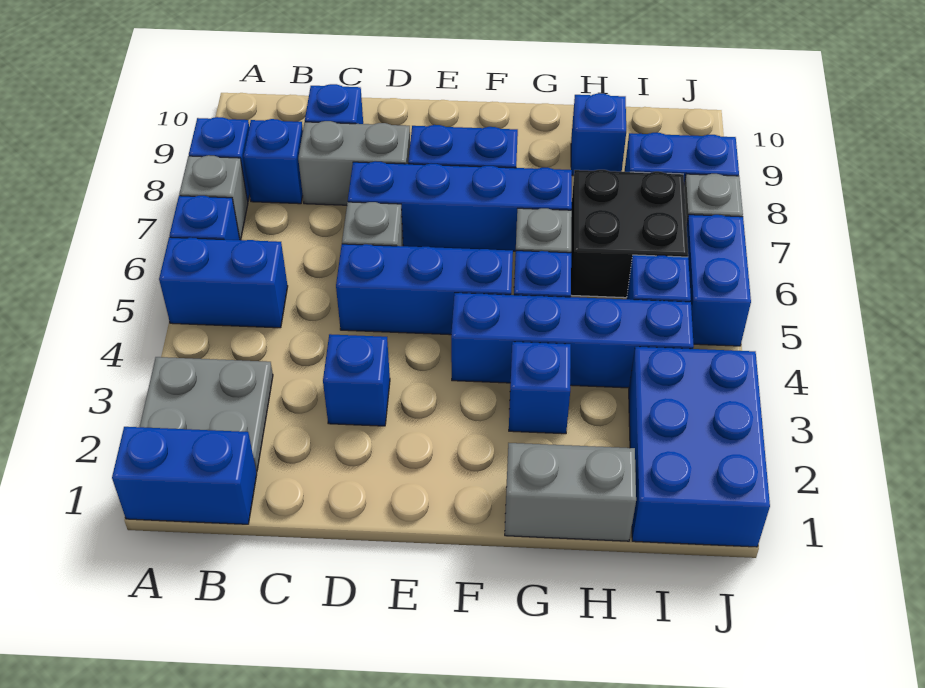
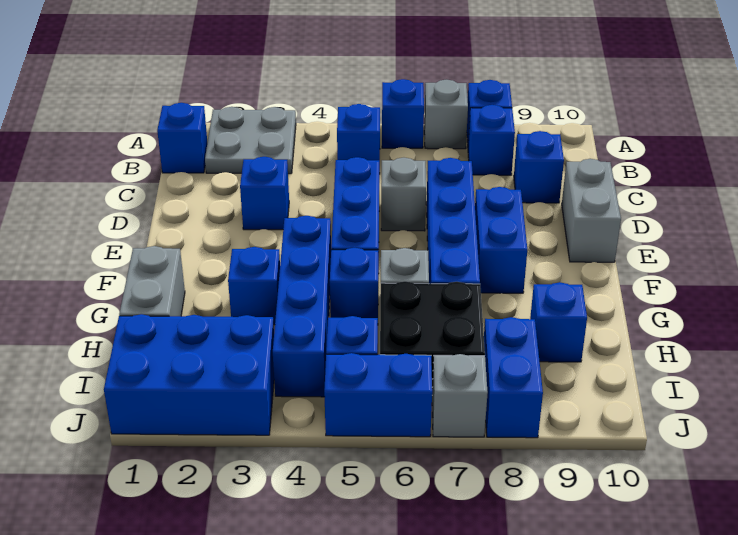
blue brick A1:B1 level 1 -> blue brick B1 level 1
blue brick A5:B5 level 1 -> blue brick B5 level 1
grey brick C8:D8 level 1 -> grey brick D10:E10 level 1

